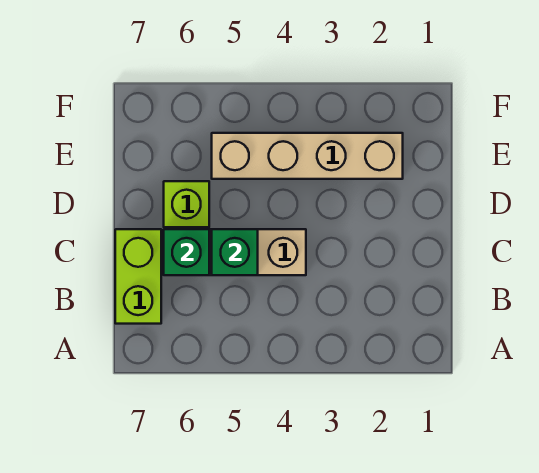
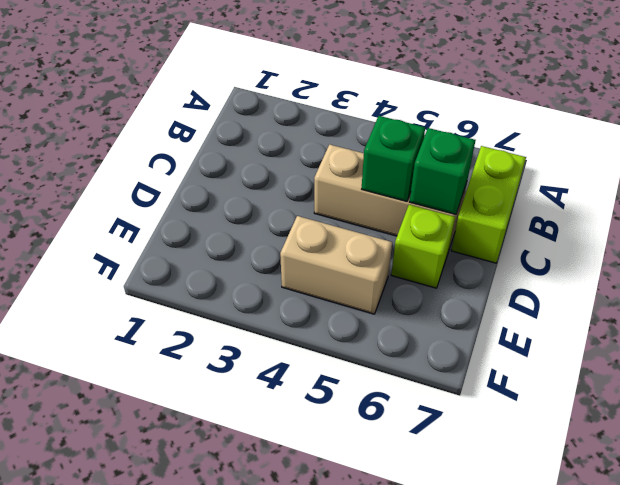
tan brick E2:E5 level 1 -> tan brick E4:E5 level 1

